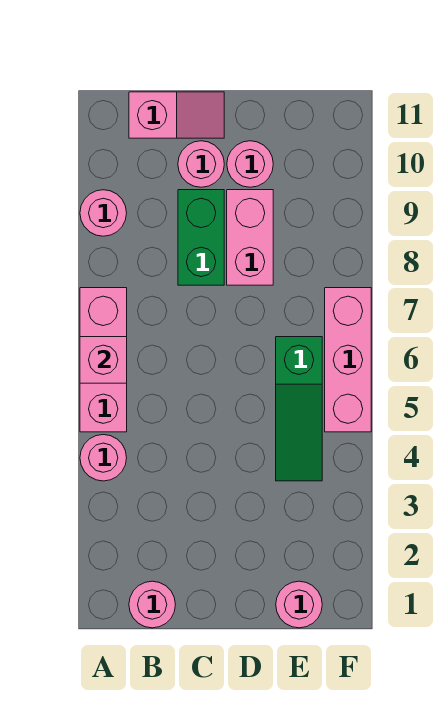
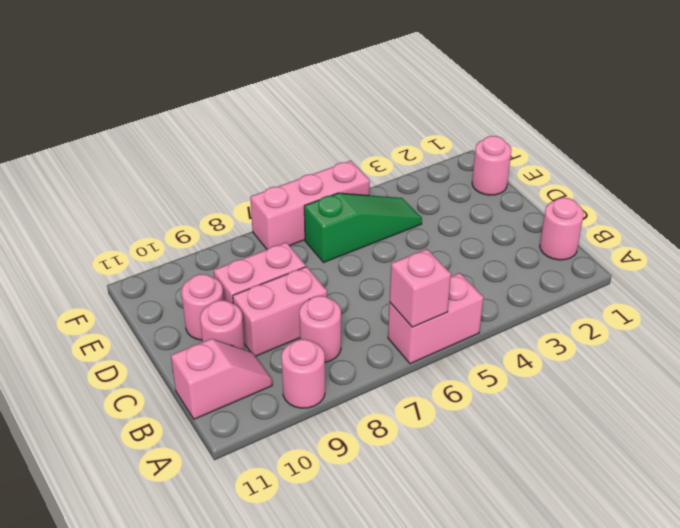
pink round brick A4 level 1 -> pink round brick B8 level 1
pink brick A5:A7 level 1 -> pink brick A5:A6 level 1
pink slope B11:C11 level 1 top B -> pink slope B10:B11 level 1 top 11
green brick C8:C9 level 1 -> pink brick C8:C9 level 1

